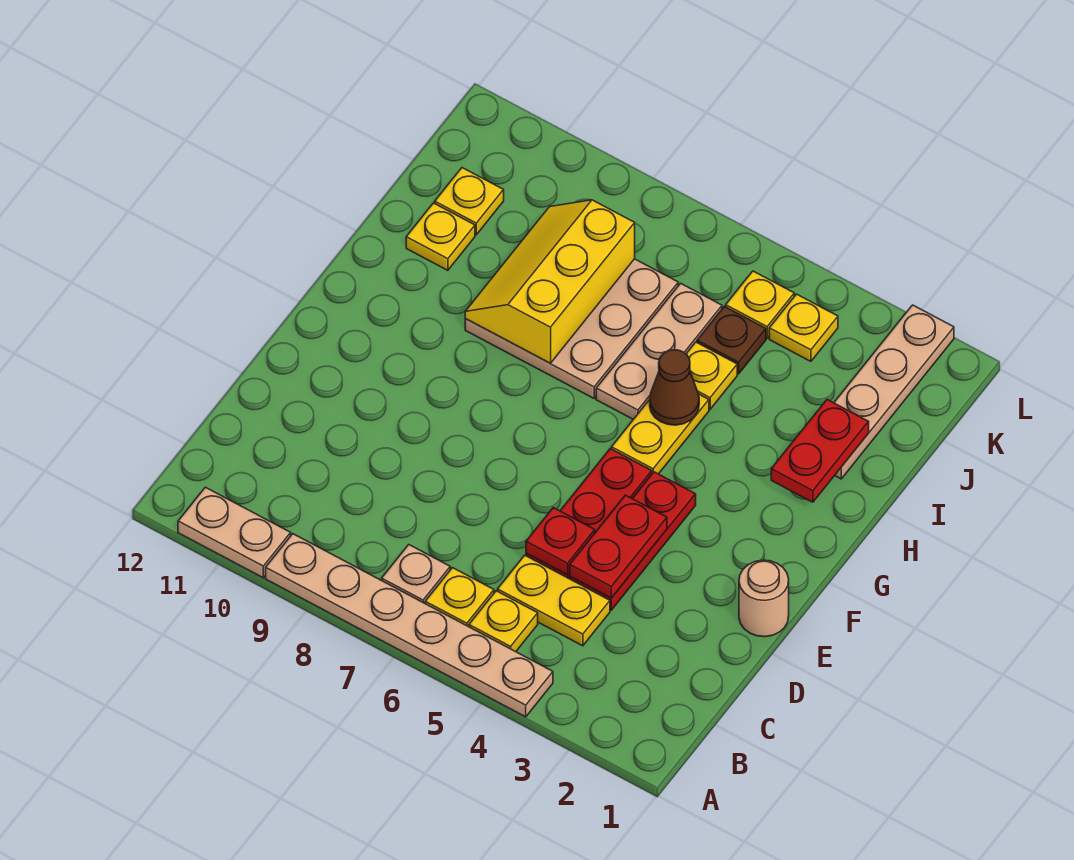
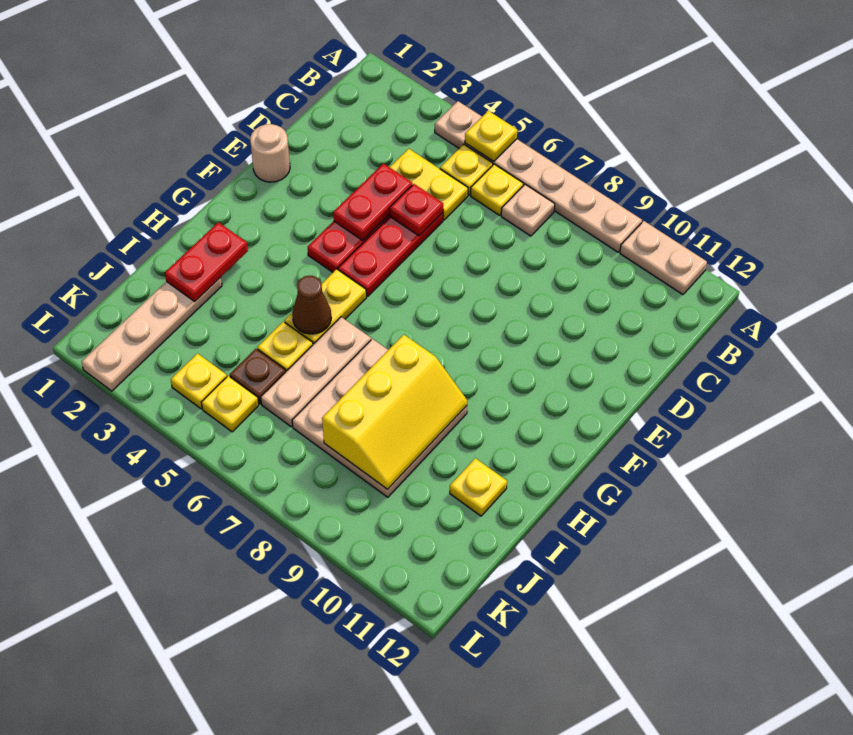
yellow plate J11 level 1 -> yellow plate A5 level 2

